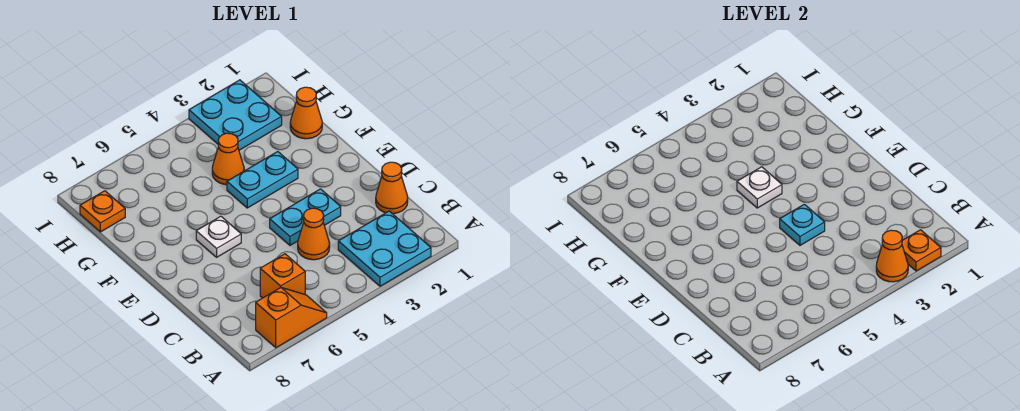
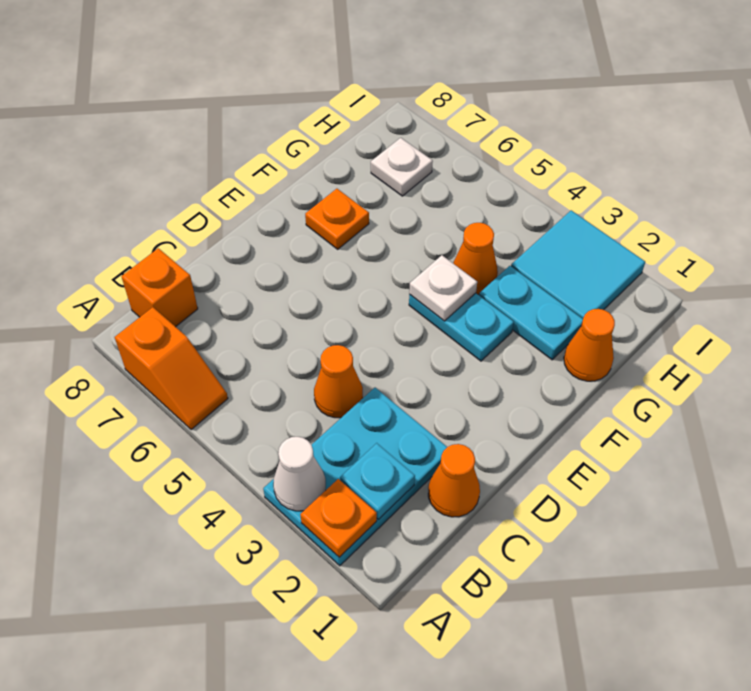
cyan plate A2:B3 level 1 -> cyan plate A2:C3 level 1
orange cone A3 level 2 -> white cone A3 level 2
orange brick B6 level 1 -> orange brick B8 level 1
cyan plate D3:D4 level 1 -> cyan plate G2:G3 level 1
cyan plate D4 level 2 -> cyan plate B2 level 2
white plate E6 level 1 -> white plate H7 level 1
cyan plate H2:I3 level 1 -> cyan tile H2:I3 level 1
orange plate H8 level 1 -> orange plate F7 level 1

